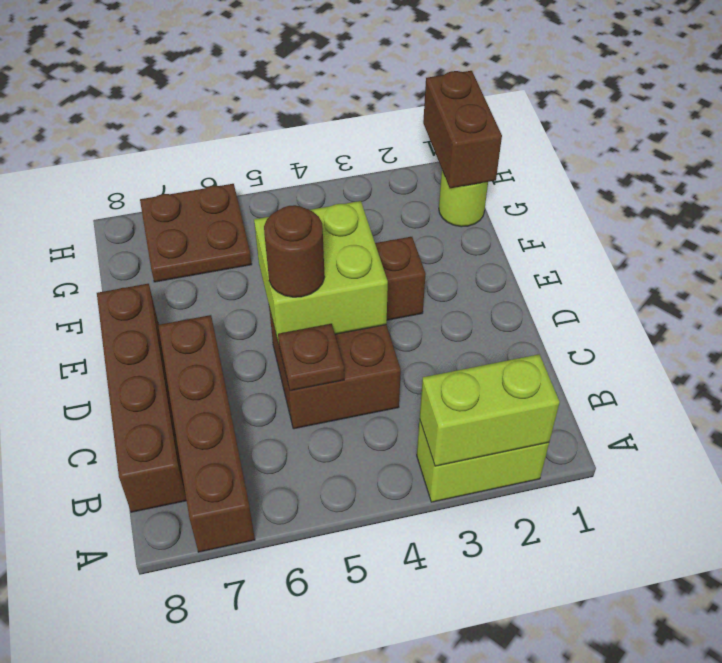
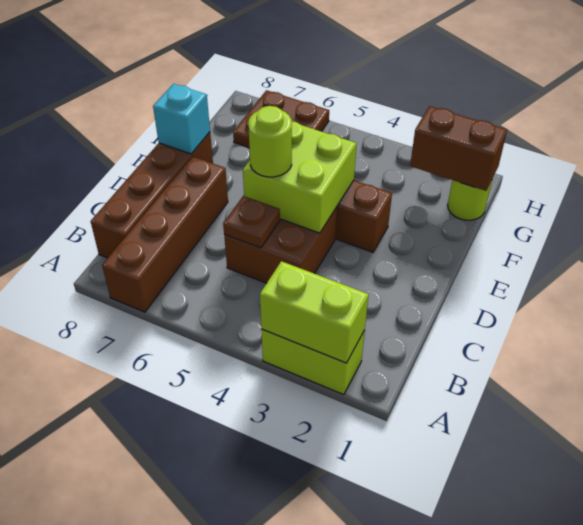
brown round brick D5 level 3 -> lime round brick D5 level 3
none -> cyan brick E8 level 2
brown brick G1:H1 level 2 -> brown brick G1:G2 level 2

